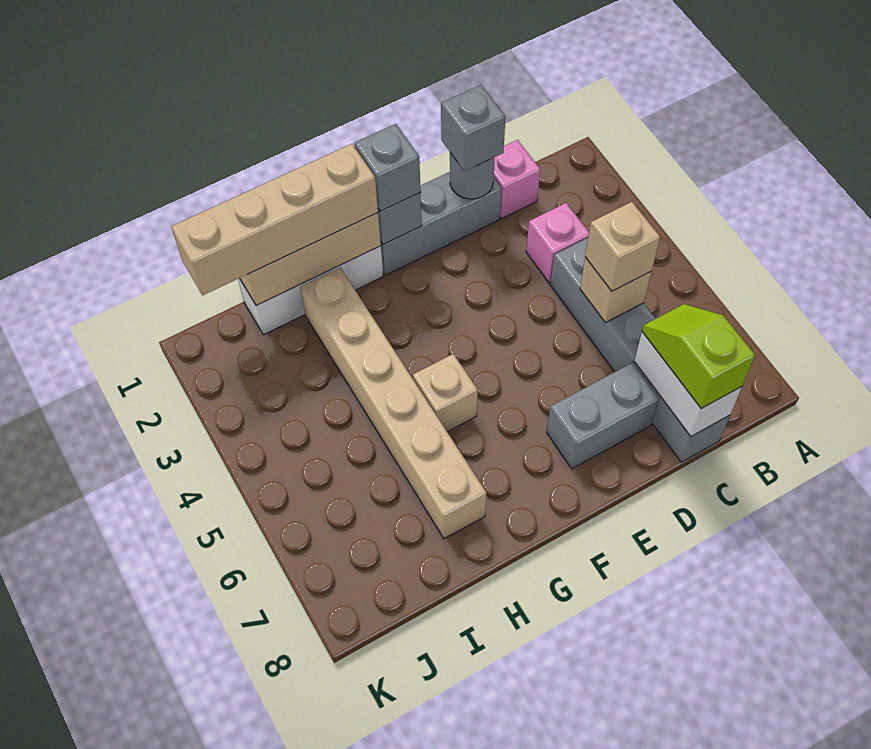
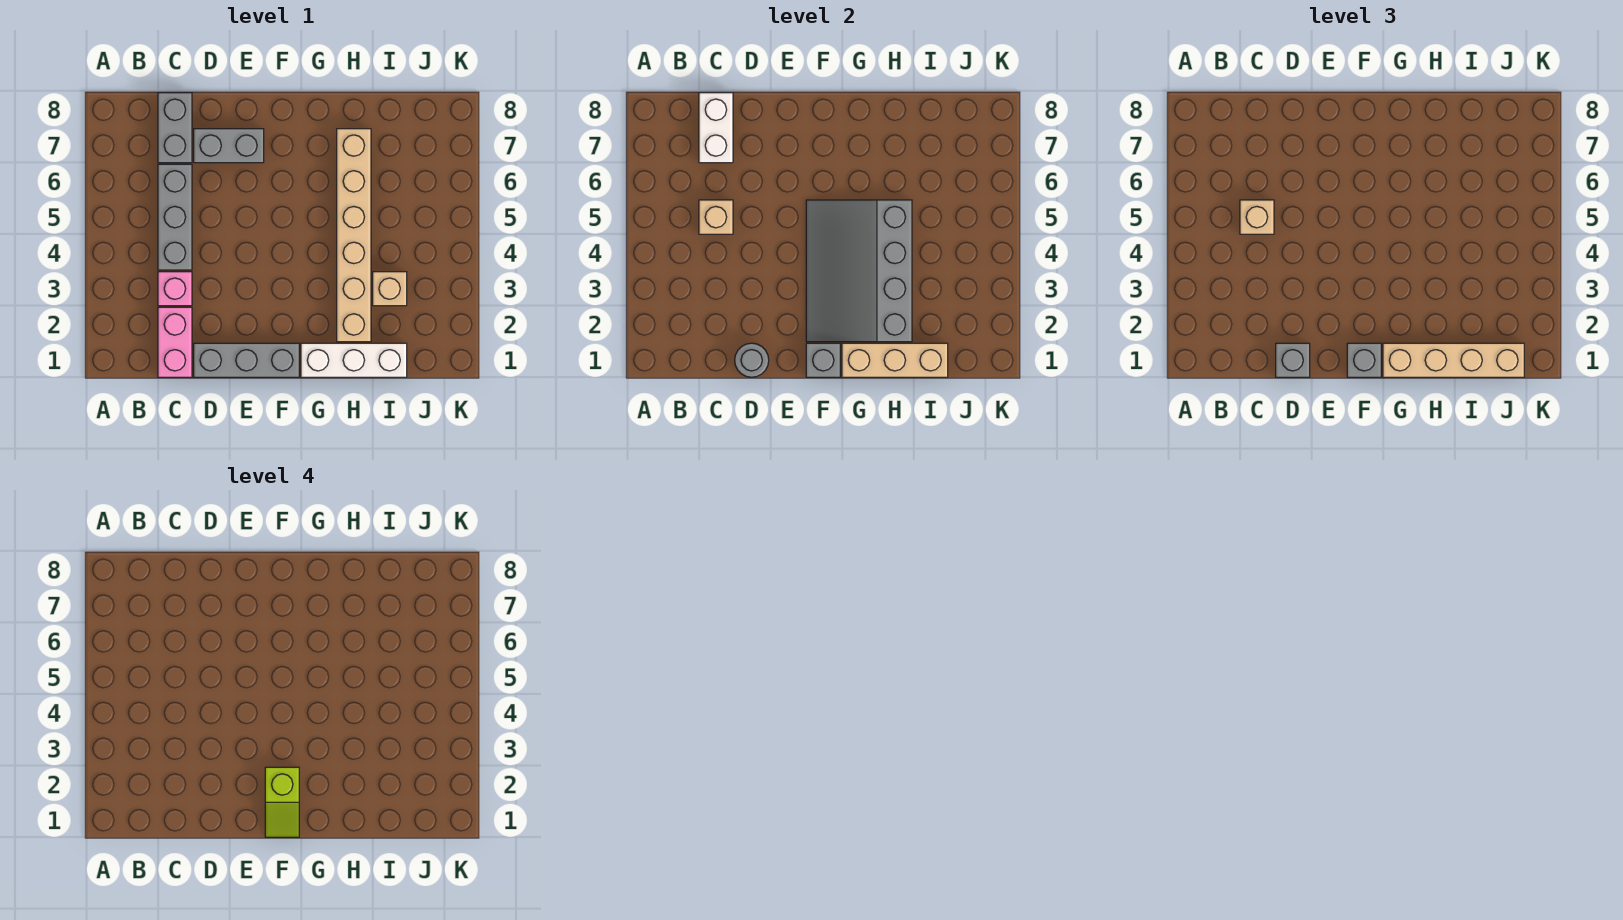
pink brick C1 level 1 -> pink brick C1:C2 level 1
lime slope C7:C8 level 3 top 8 -> lime slope F1:F2 level 4 top 2
none -> grey slope F2:H5 level 2 top H
tan brick G5 level 1 -> tan brick I3 level 1

